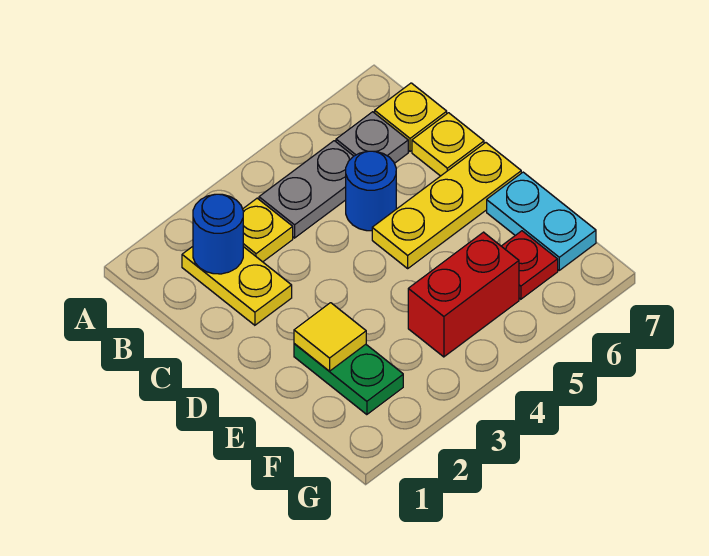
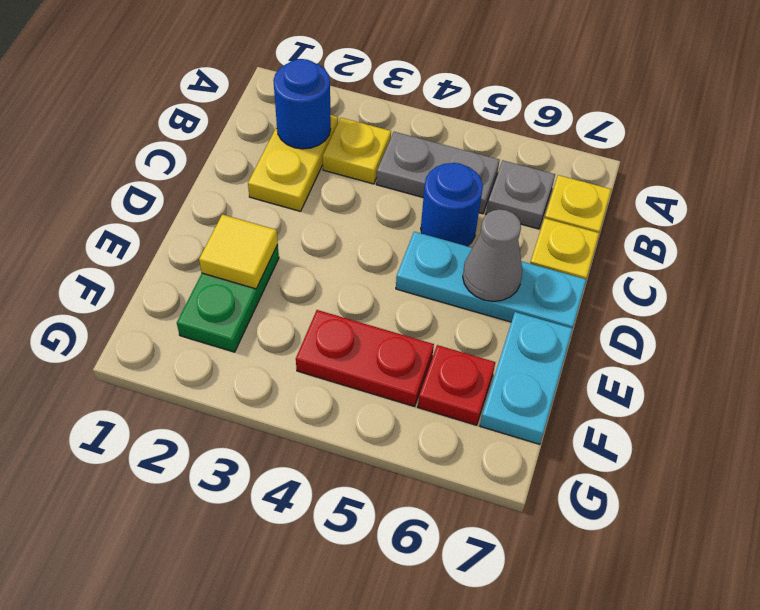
yellow plate D5:D7 level 1 -> cyan plate D5:D7 level 1
none -> grey cone D6 level 2
red brick F4:F5 level 1 -> red plate F4:F5 level 1

